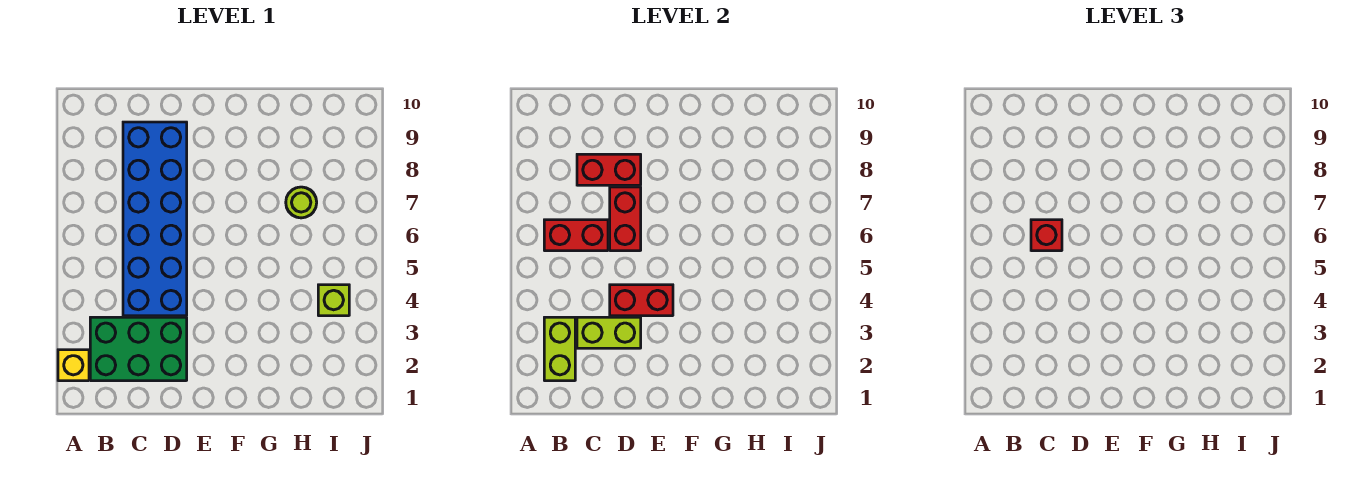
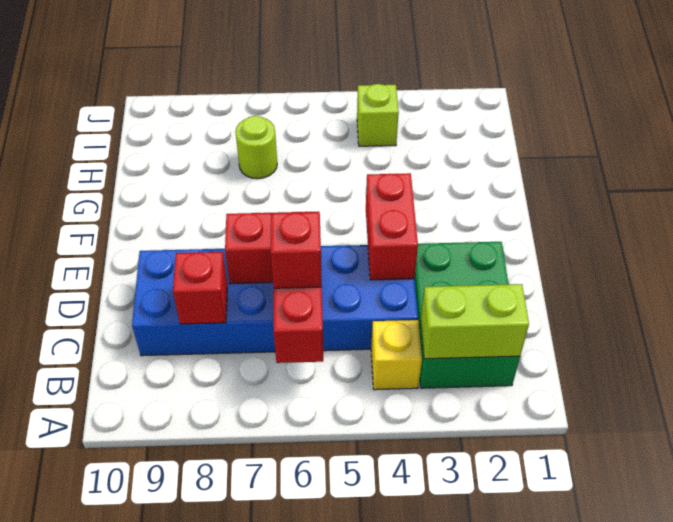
yellow brick A2 level 1 -> yellow brick B4 level 1
lime brick C3:D3 level 2 -> none
red brick C8:D8 level 2 -> red brick C8 level 2

